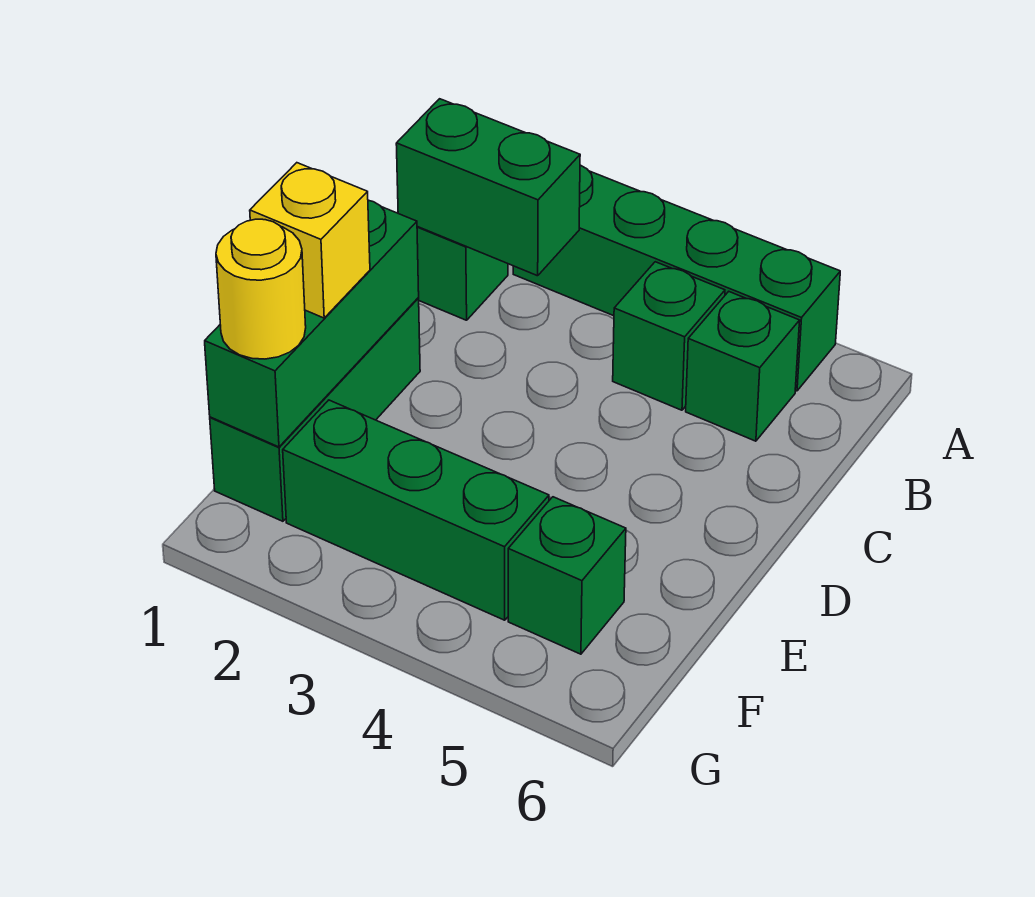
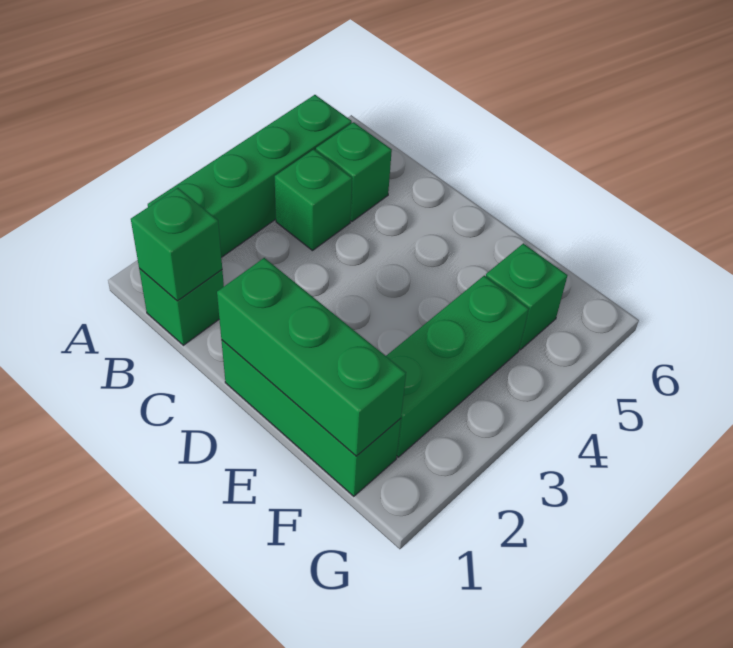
green brick B1:B2 level 2 -> green brick B1 level 2
yellow brick E1 level 3 -> none
yellow round brick F1 level 3 -> none

